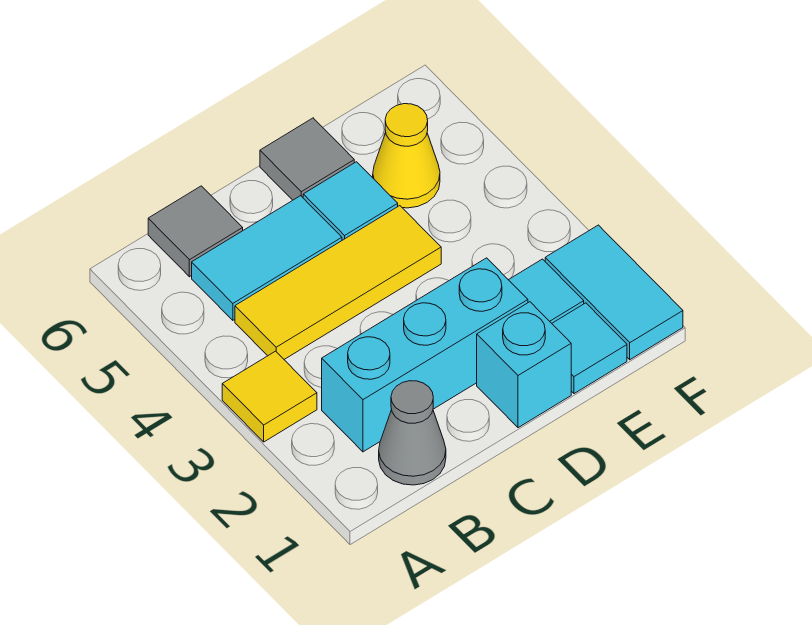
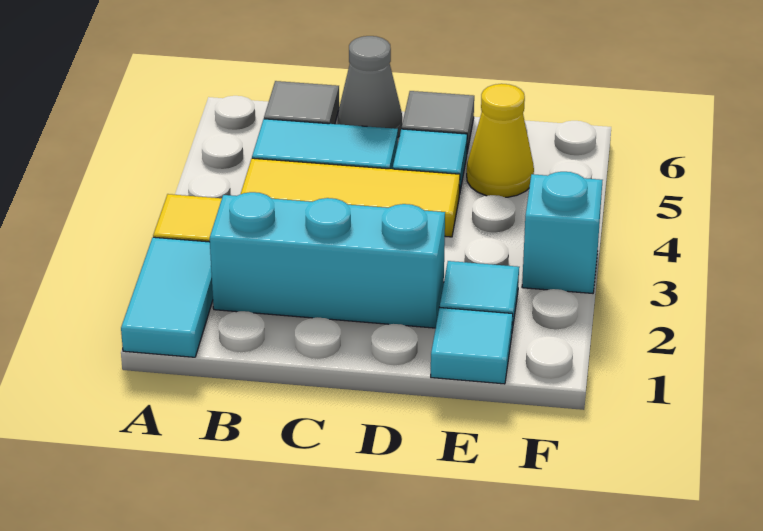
grey cone B1 level 1 -> grey cone C6 level 1
cyan brick D1 level 1 -> cyan brick F3 level 1
cyan tile F1:F2 level 1 -> cyan tile A1:A2 level 1

